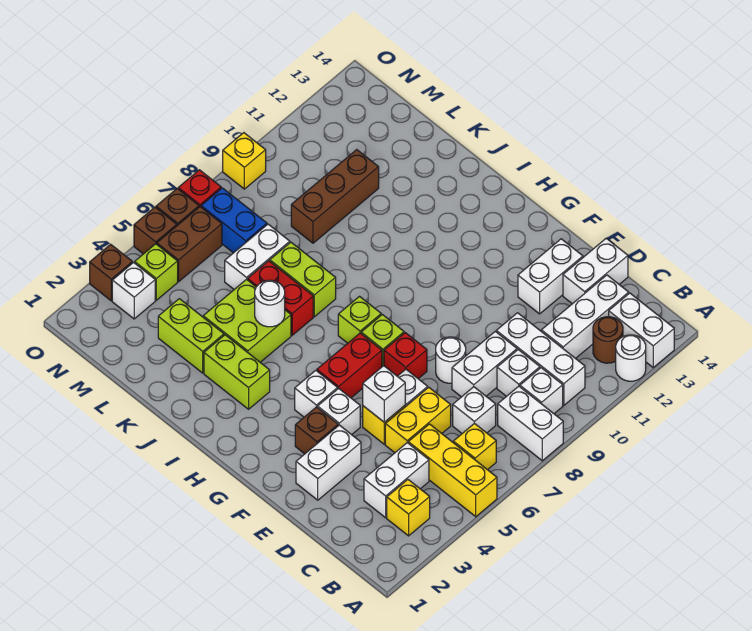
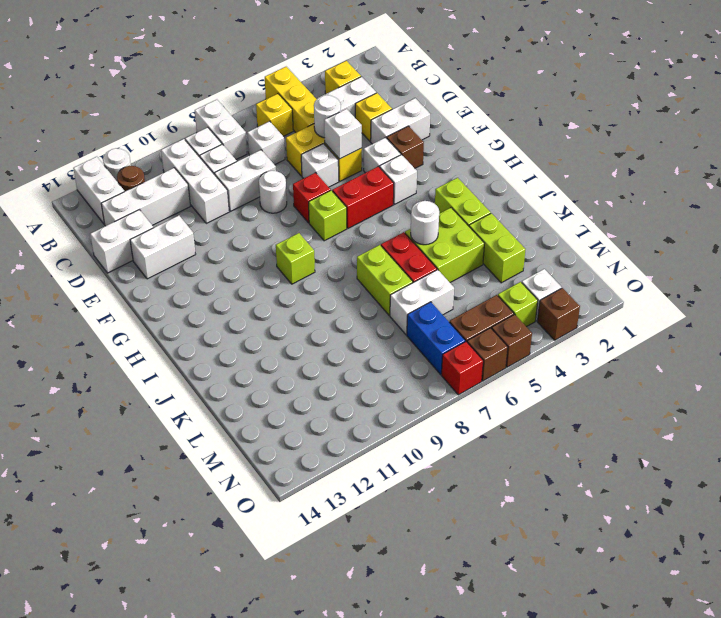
none -> white round brick D5 level 2
lime brick H7 level 1 -> lime brick H9 level 1
brown brick L9:L11 level 1 -> none
yellow brick O9 level 1 -> yellow brick D3 level 1

